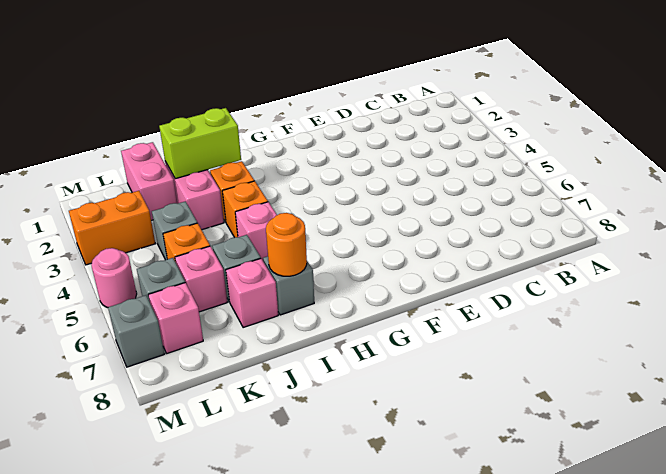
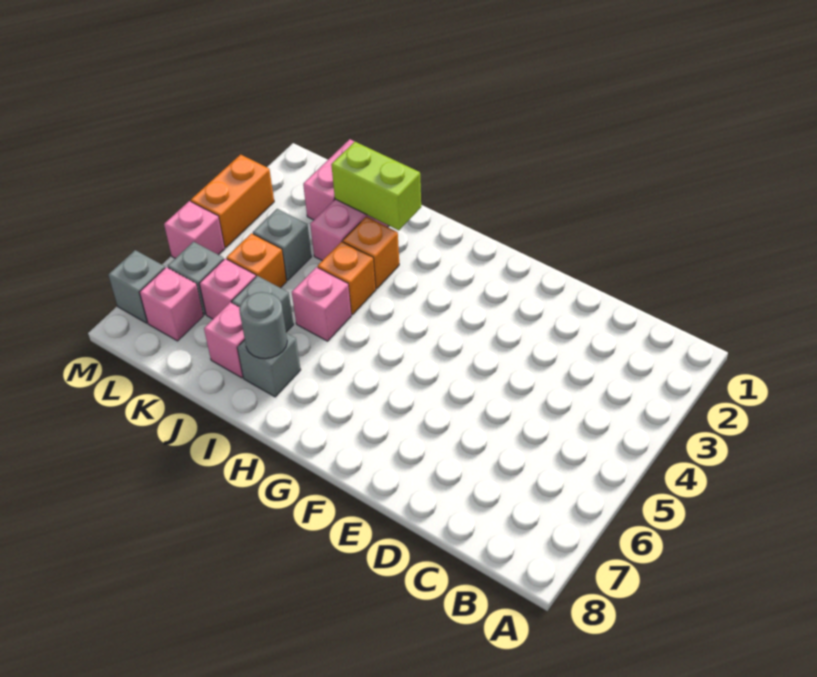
orange round brick I7 level 2 -> grey round brick I7 level 2
orange brick L3:M3 level 1 -> orange brick M3:M4 level 1
pink round brick M5 level 1 -> pink brick M5 level 1

